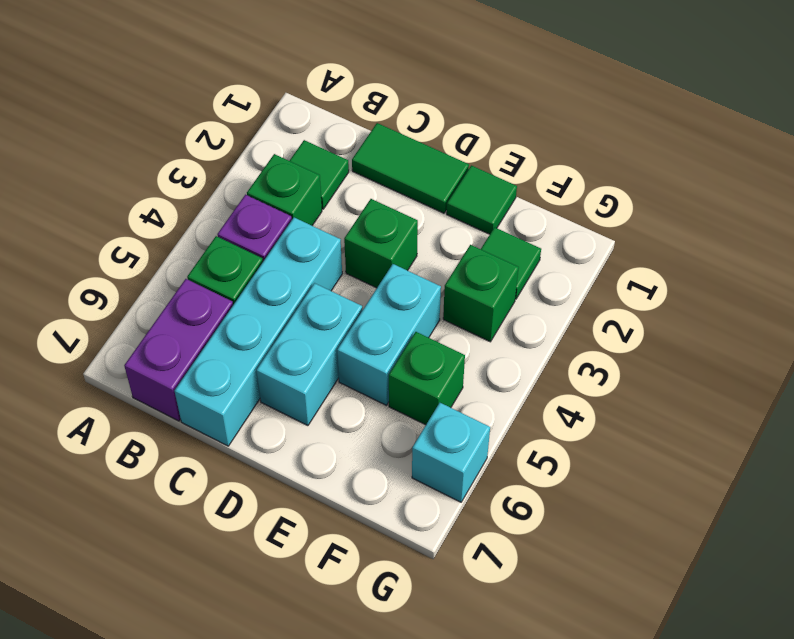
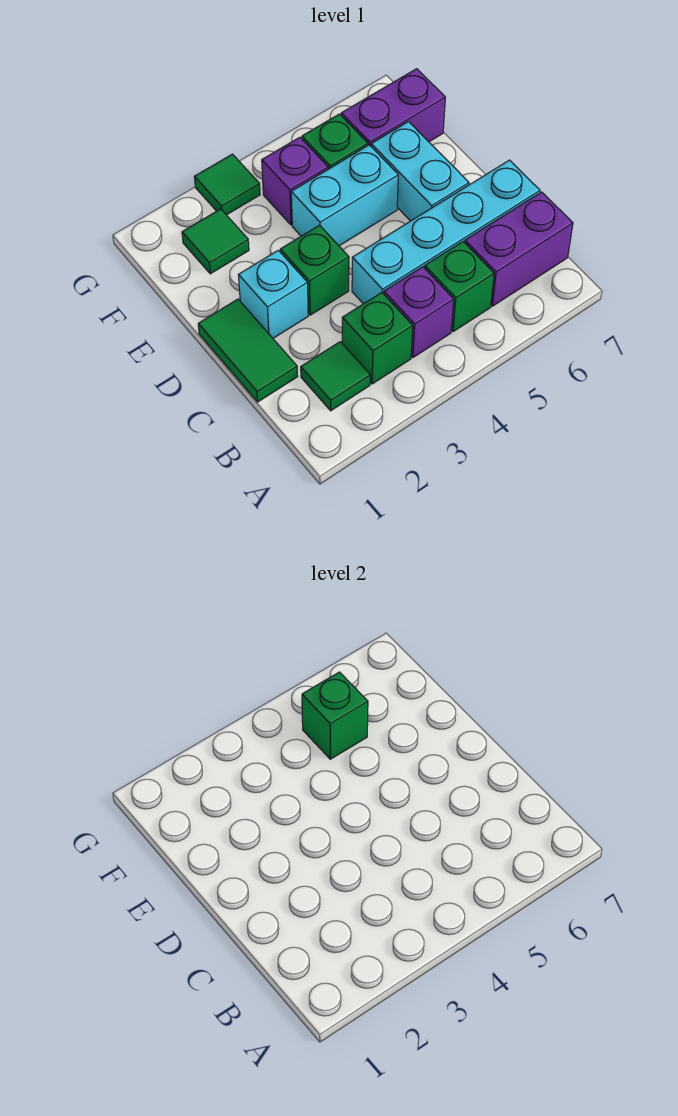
cyan brick D5:D6 level 1 -> cyan brick D6:E6 level 1
green tile E1 level 1 -> green tile G3 level 1
green brick F3 level 1 -> green brick F5 level 2
none -> purple brick F4 level 1
none -> purple brick F6:F7 level 1
cyan brick G6 level 1 -> cyan brick D2 level 1

